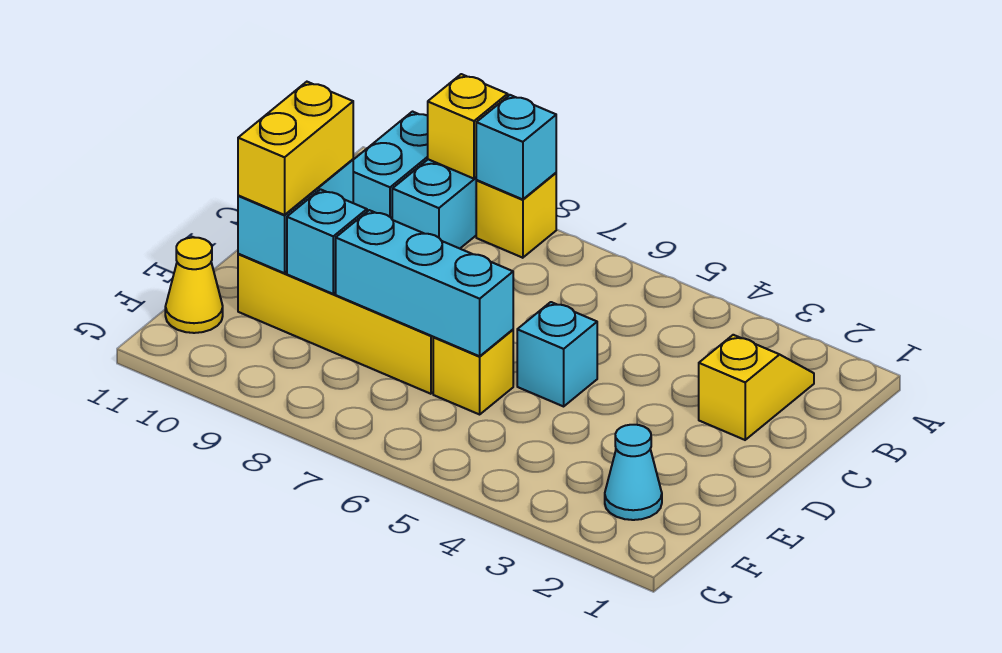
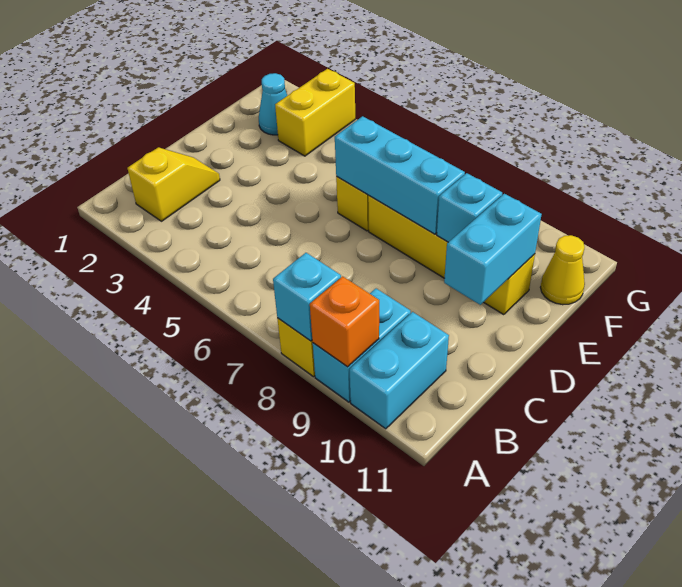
yellow brick A9 level 2 -> orange brick A9 level 2
yellow slope B2:C2 level 1 top C -> yellow slope B2:C2 level 1 top B
cyan brick D5 level 1 -> none
yellow brick D10:E10 level 3 -> yellow brick F3:G3 level 1

